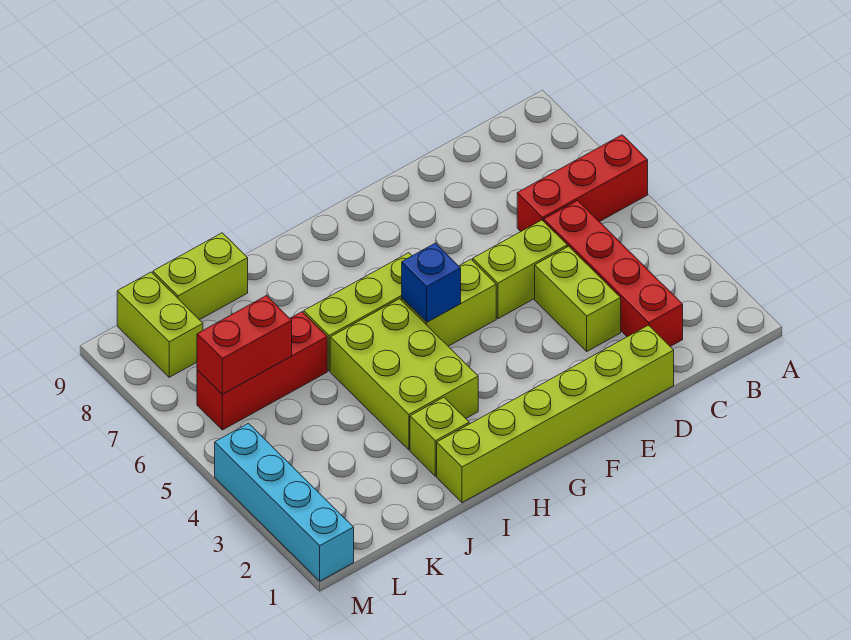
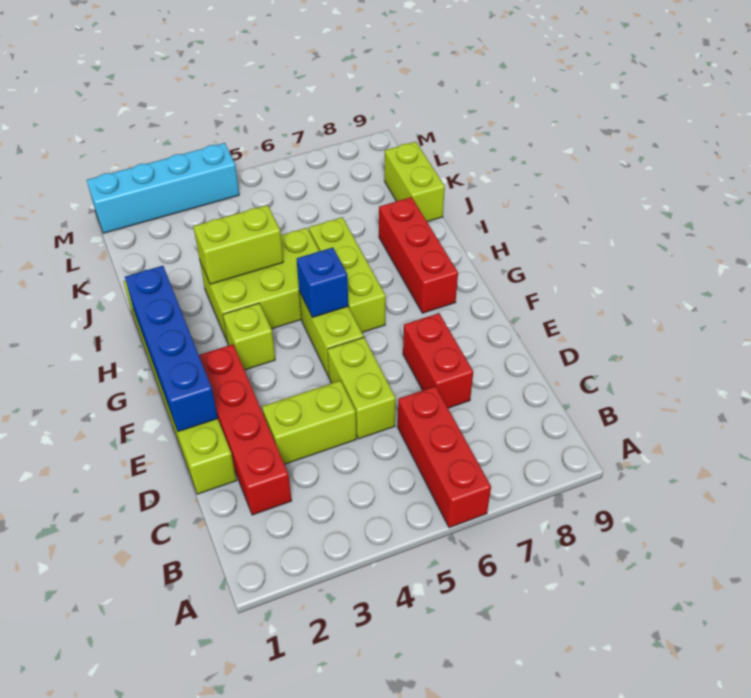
red brick C2:C5 level 1 -> red brick C2:F2 level 1
none -> blue brick E1:H1 level 2
lime brick I2 level 1 -> lime brick G3 level 1
red brick J6:L6 level 1 -> red brick G8:I8 level 1
red brick K6:L6 level 2 -> red brick D7:E7 level 1
lime brick L8:L9 level 1 -> lime brick I3:I4 level 2

